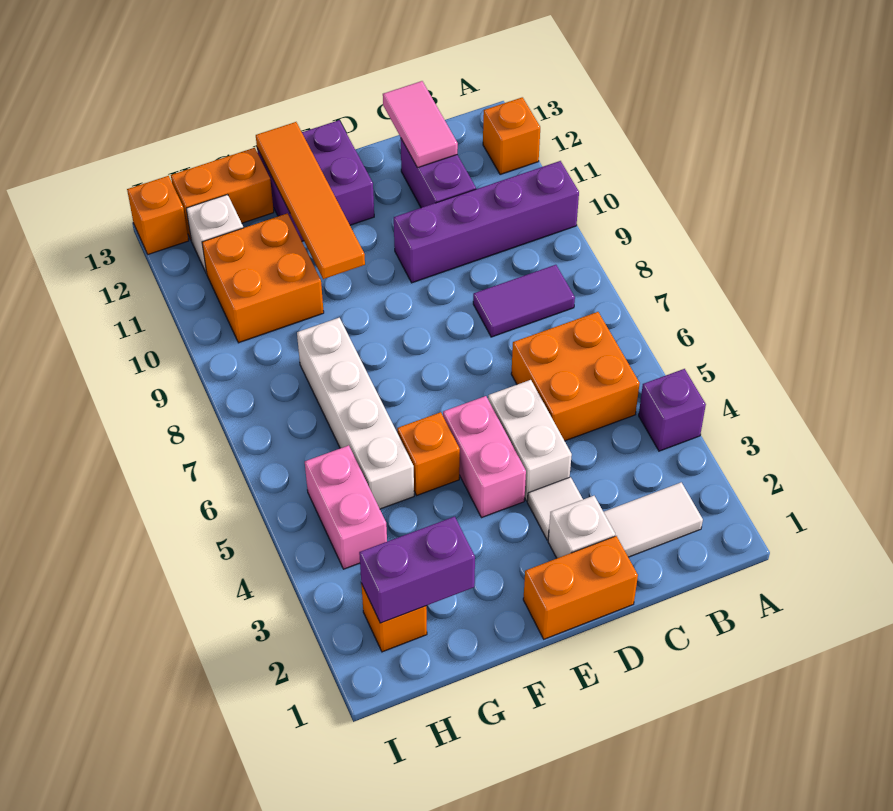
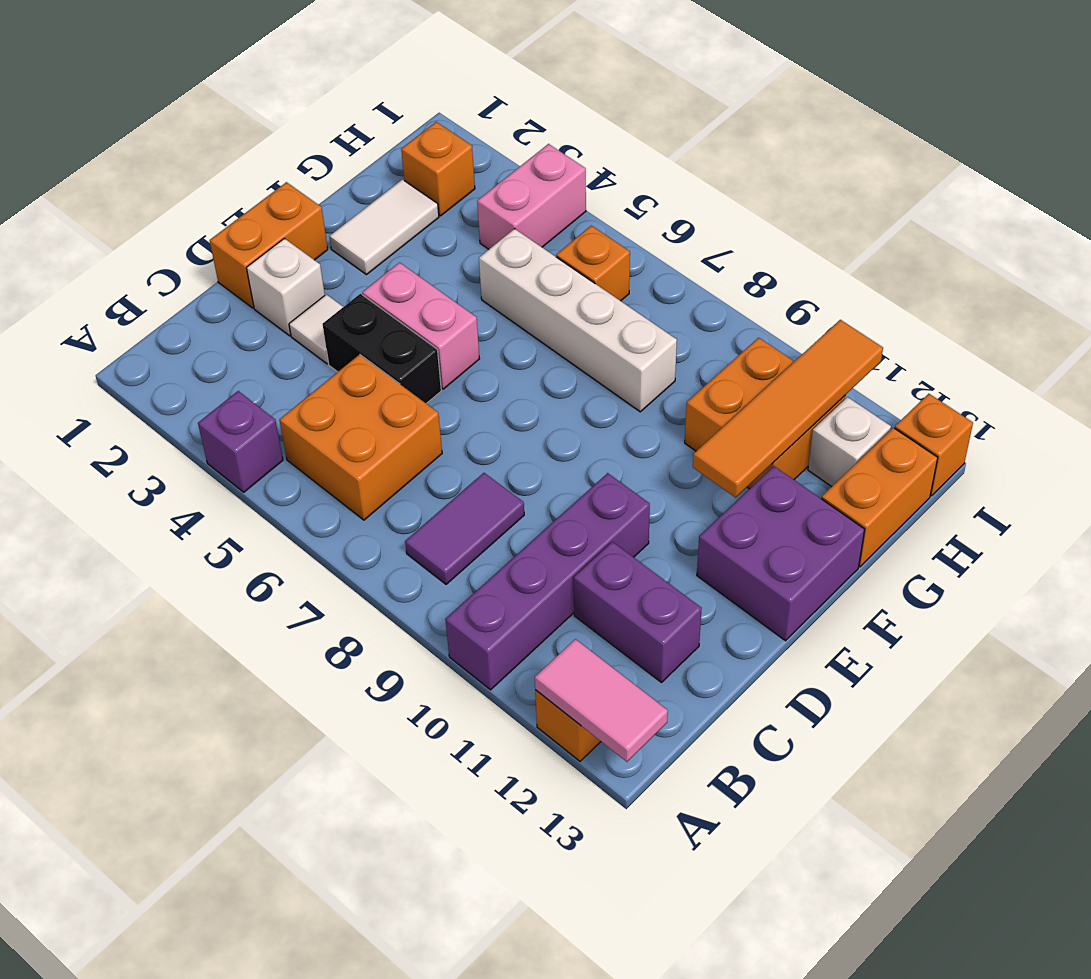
white tile B2:C2 level 1 -> white tile F2:G2 level 1
pink tile C12:C13 level 2 -> pink tile A12:A13 level 2
white brick D4:D5 level 1 -> black brick D4:D5 level 1
orange brick F5 level 1 -> orange brick H6 level 1
orange tile F10:F13 level 2 -> orange tile F11:I11 level 2
purple brick G2:H2 level 2 -> none
pink brick H4:H5 level 1 -> pink brick H4:I4 level 1

